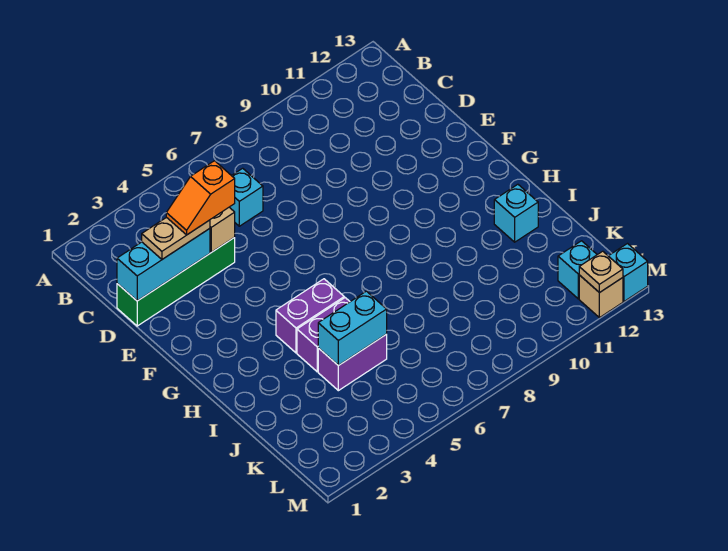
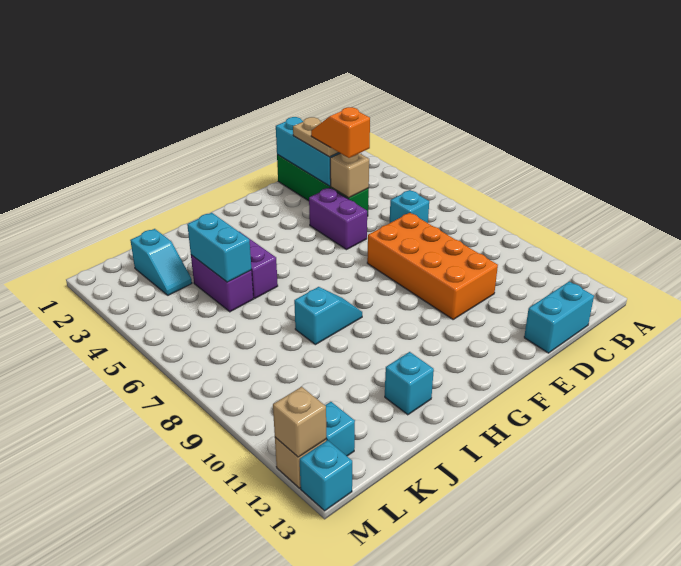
none -> cyan brick C13:D13 level 1
none -> orange brick D7:E10 level 1
purple brick H4:H5 level 1 -> purple brick E4:E5 level 1
none -> cyan slope H8:I8 level 1 top I
none -> cyan slope K2:K3 level 1 top 2
tan plate M12 level 2 -> tan brick M12 level 2

